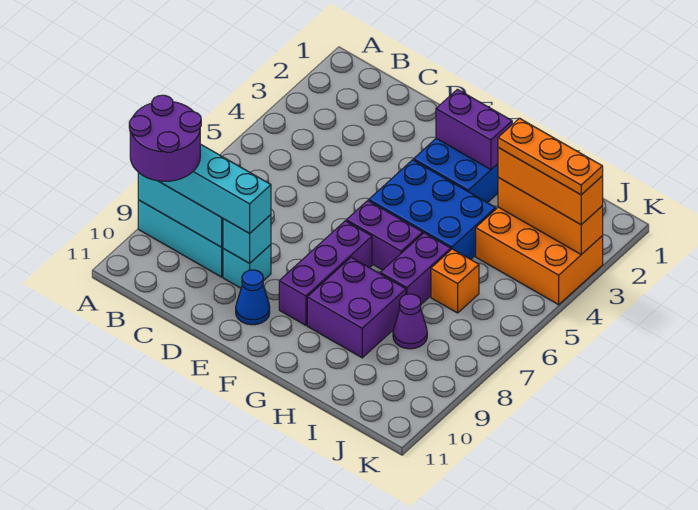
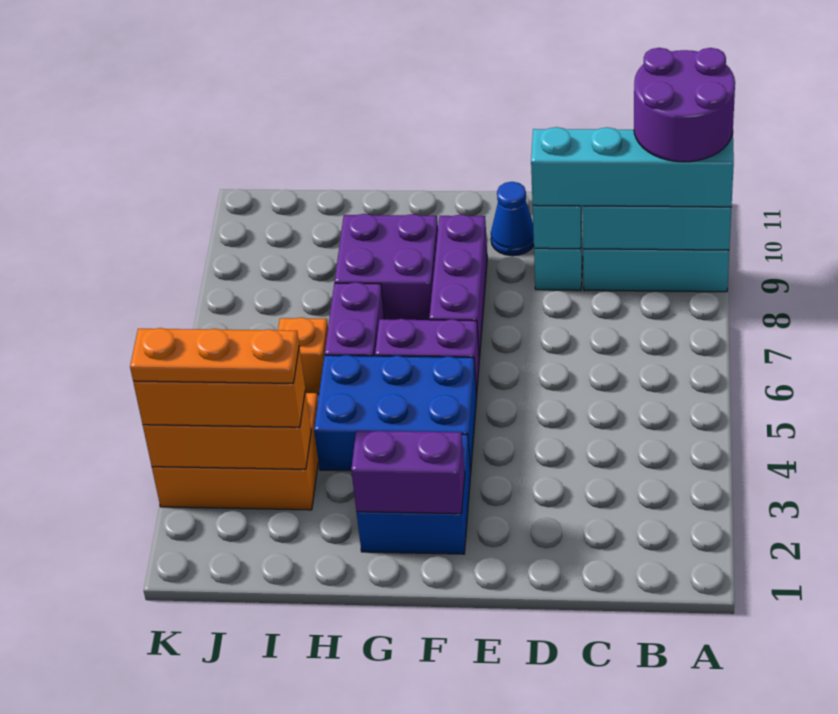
purple cone I8 level 1 -> none

